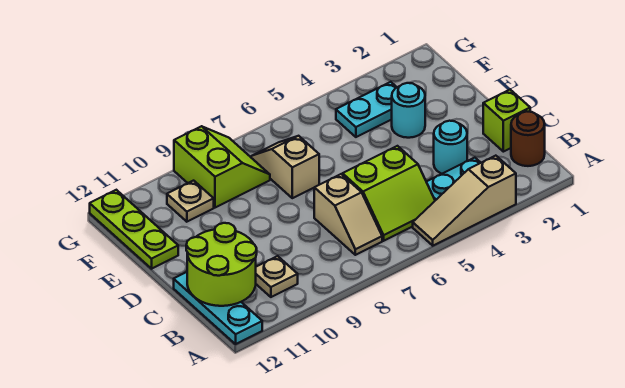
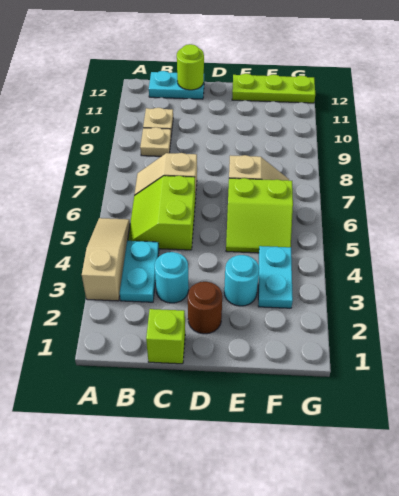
cyan plate A12:C12 level 1 -> cyan plate B12:C12 level 1
brown round brick B1 level 1 -> brown round brick D2 level 1
lime round brick B11:C12 level 2 -> lime round brick C12 level 2
lime slope F8:G9 level 1 top 9 -> lime slope E5:F6 level 1 top 6
tan plate F10 level 1 -> tan plate B9 level 1

